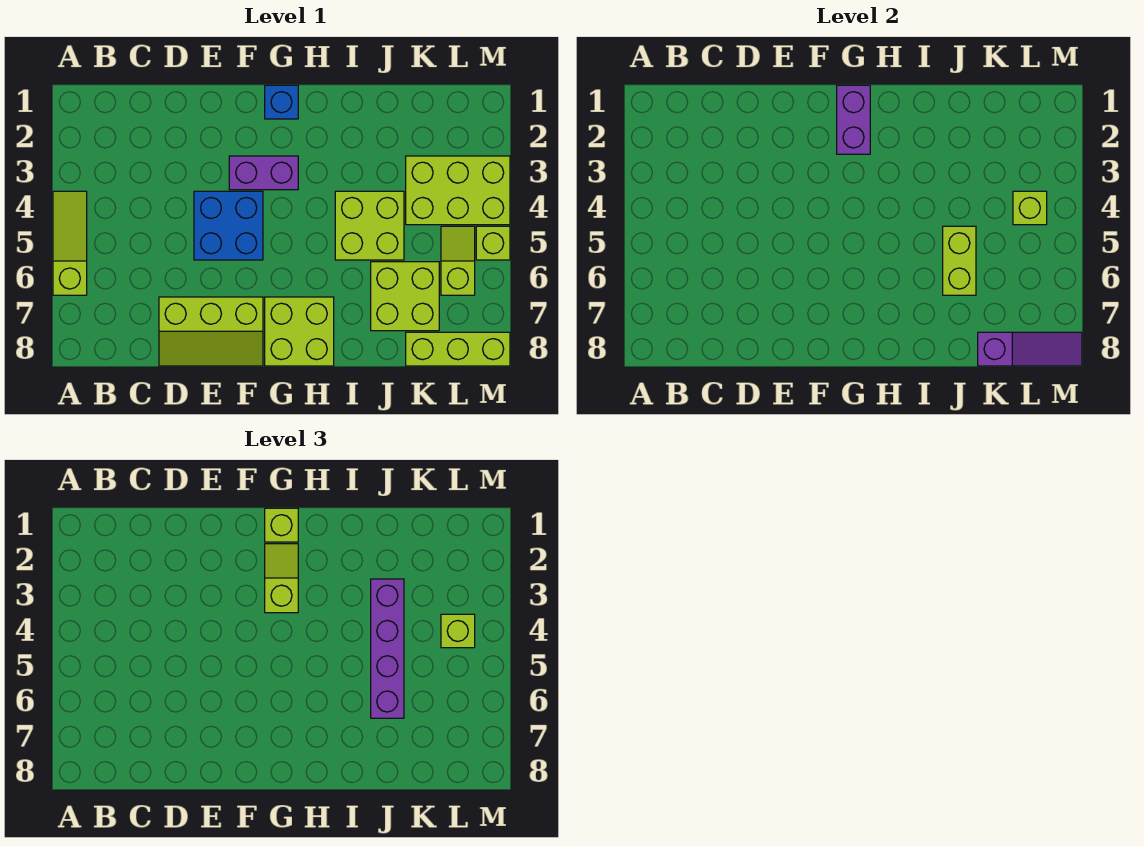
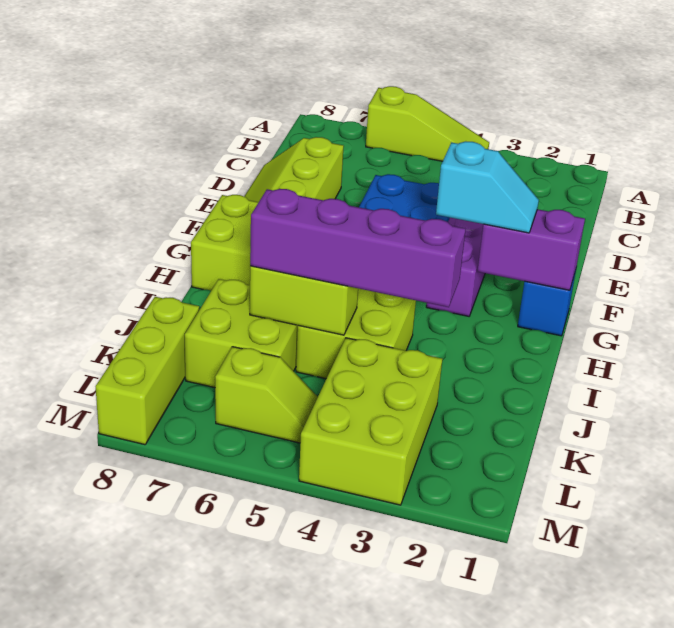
lime brick G1 level 3 -> none
lime slope G2:G3 level 3 top 3 -> cyan slope G2:G3 level 3 top 3
purple slope K8:M8 level 2 top K -> none
lime brick L4 level 2 -> none
lime brick L4 level 3 -> none
lime brick M5 level 1 -> none

